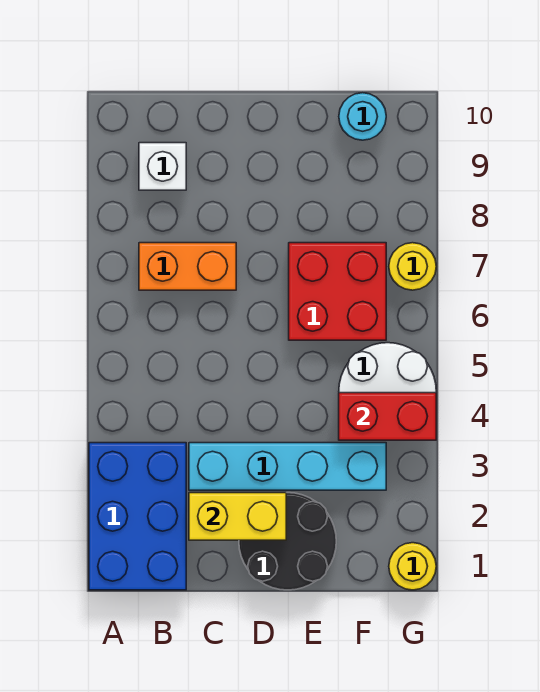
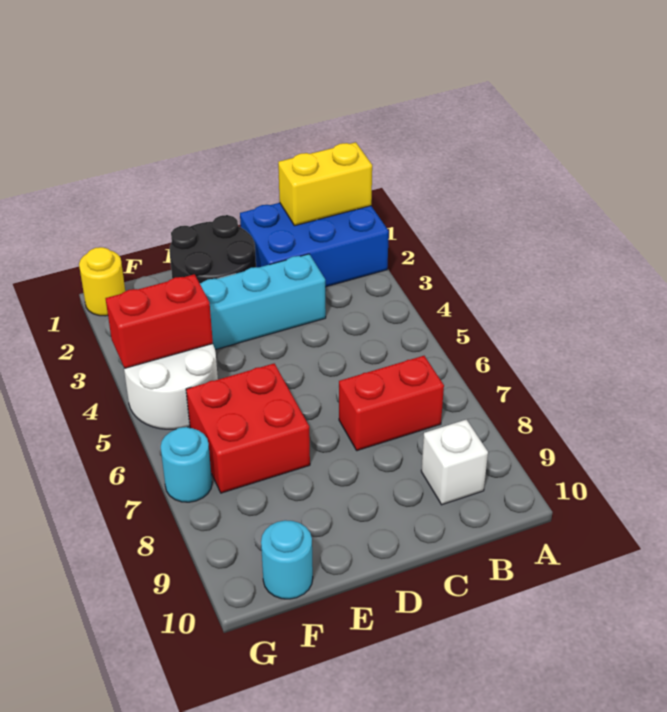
blue brick A1:B3 level 1 -> blue brick A1:C2 level 1
orange brick B7:C7 level 1 -> red brick B7:C7 level 1
yellow brick C2:D2 level 2 -> yellow brick A1:B1 level 2
yellow round brick G7 level 1 -> cyan round brick G7 level 1

